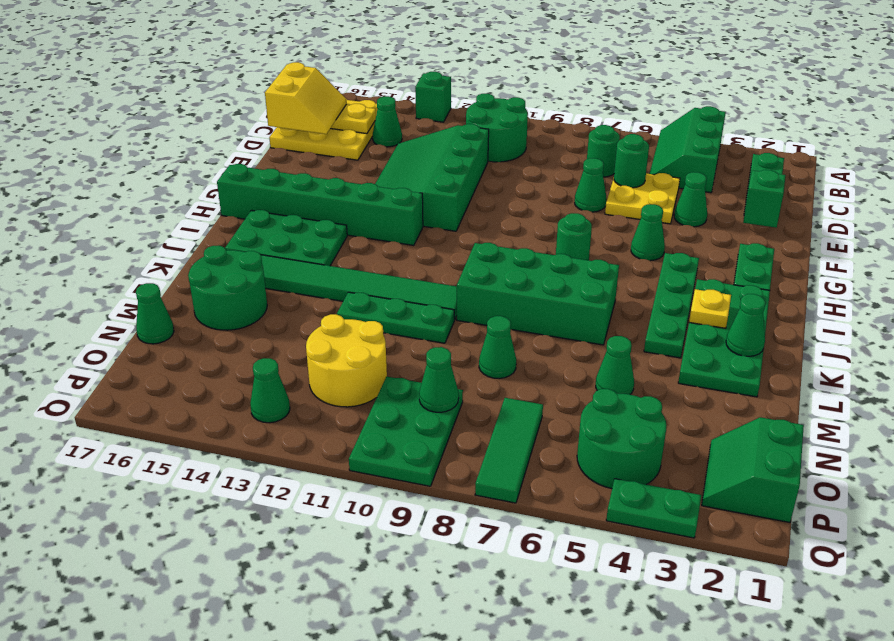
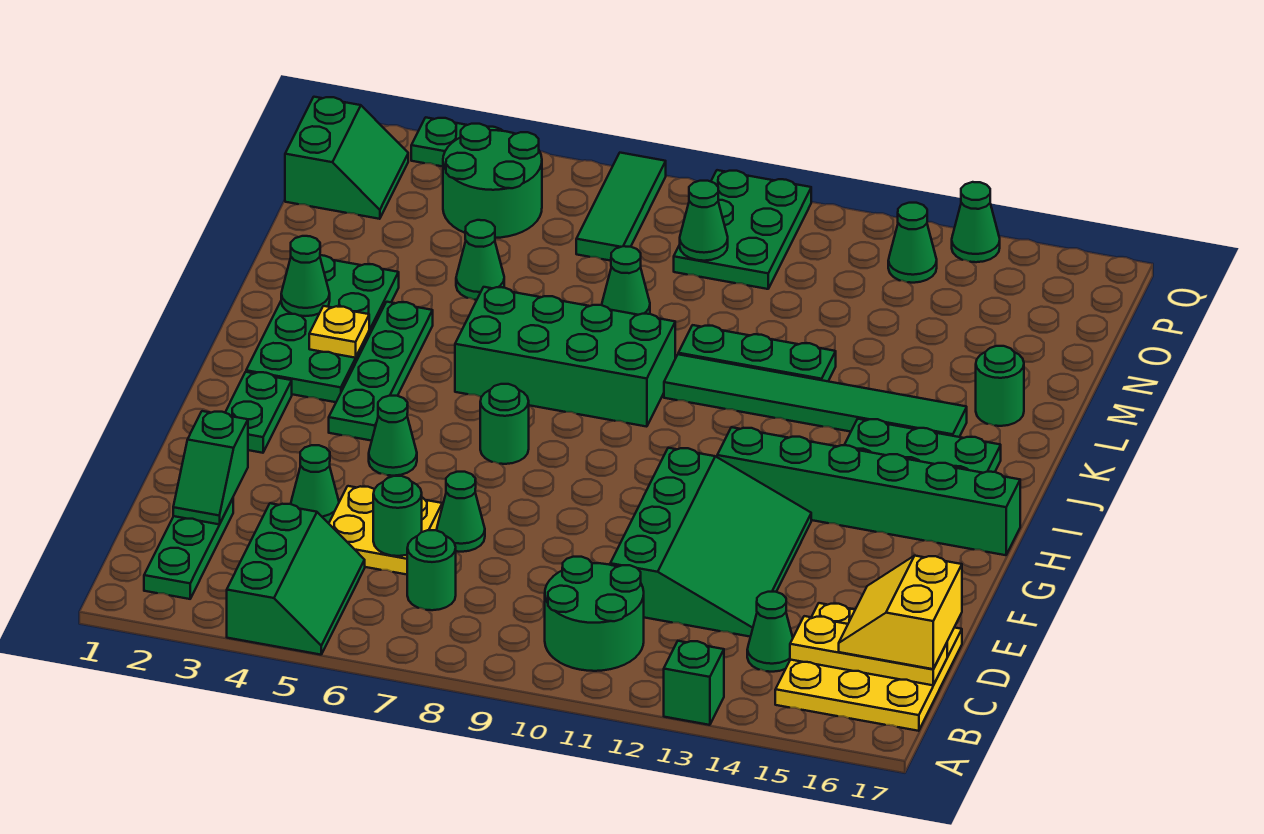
green round brick L15:M16 level 1 -> green round brick L16 level 1
yellow round brick N11:O12 level 1 -> none
green cone N17 level 1 -> green cone Q14 level 1

